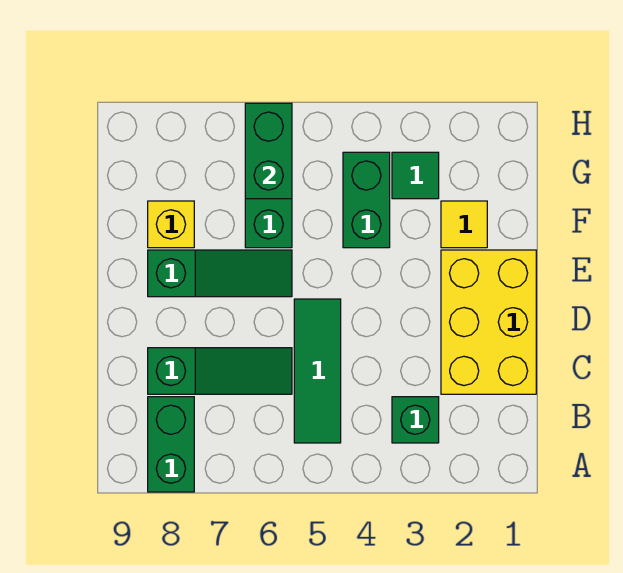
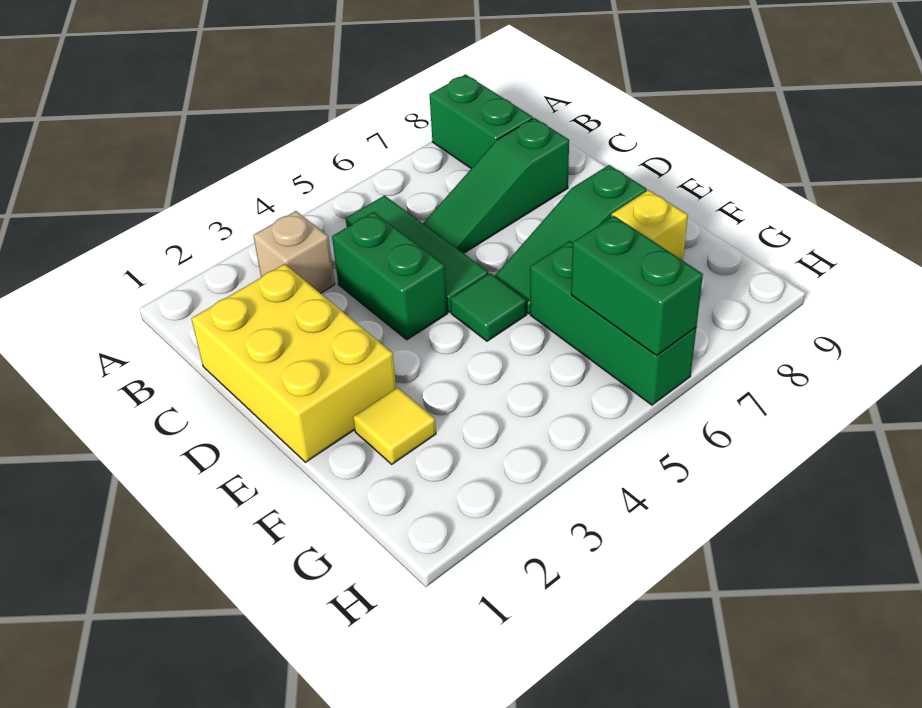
green brick B3 level 1 -> tan brick B3 level 1
green brick F4:G4 level 1 -> green brick C4:D4 level 1
green tile G3 level 1 -> green tile E5 level 1

